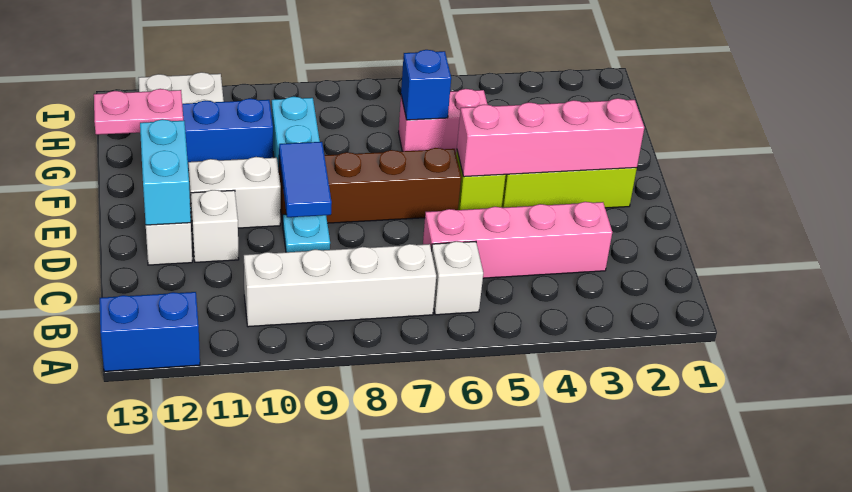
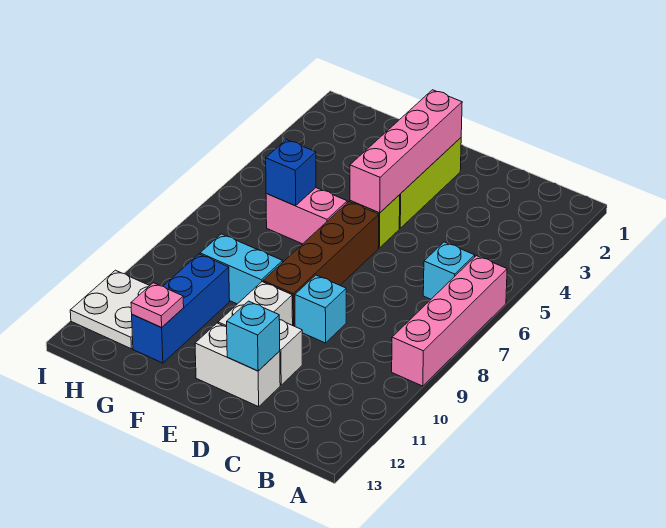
blue brick A12:A13 level 1 -> none
white brick B6 level 1 -> cyan brick B6 level 1
white brick B7:B10 level 1 -> none
pink brick C3:C6 level 1 -> pink brick A6:A9 level 1
cyan plate D9 level 1 -> cyan brick D9 level 1
blue tile D9:E9 level 2 -> none
cyan brick D12:E12 level 2 -> cyan brick D12 level 2
pink brick G5:G6 level 1 -> pink brick F6:G6 level 1
pink plate G12:G13 level 2 -> pink plate G12 level 2

